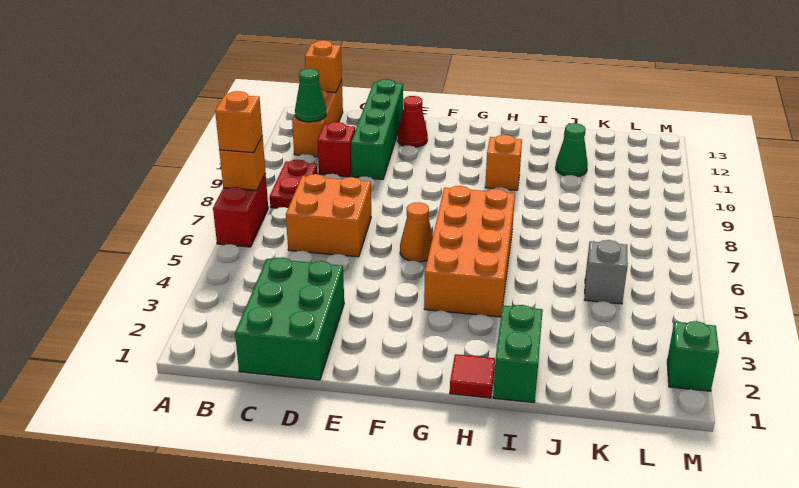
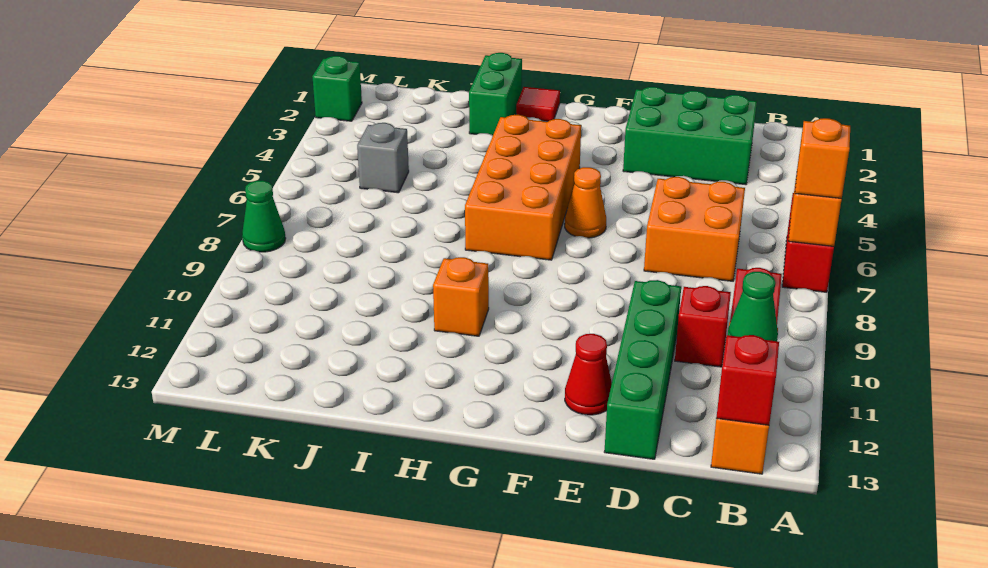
orange brick B13 level 2 -> red brick B13 level 2
green brick C1:D3 level 1 -> green brick C2:E3 level 1
green cone J11 level 1 -> green cone M8 level 1

